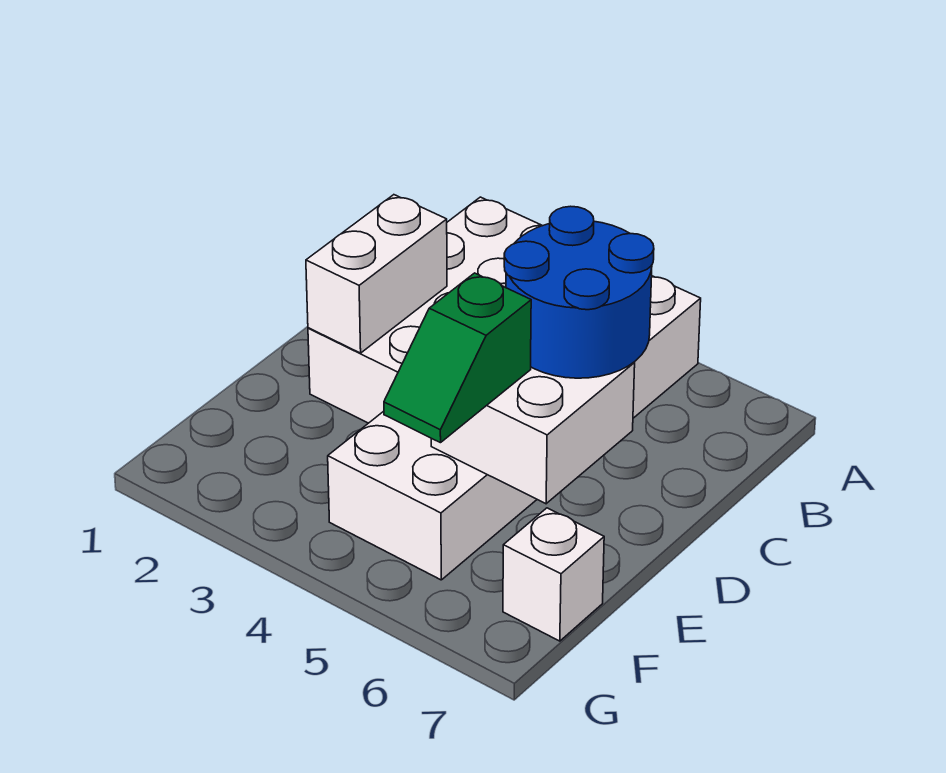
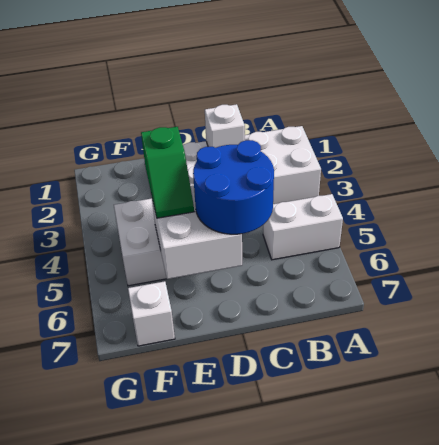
white brick C2:D2 level 2 -> white brick C2 level 2
green slope E5:F5 level 3 top E -> green slope E4:E5 level 3 top 4

